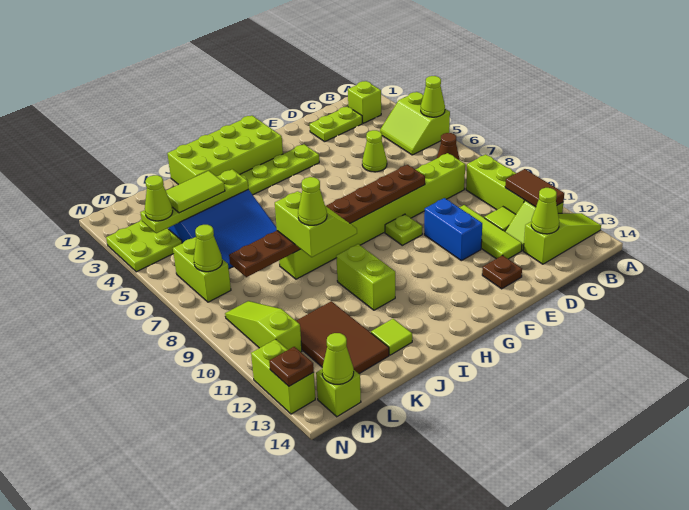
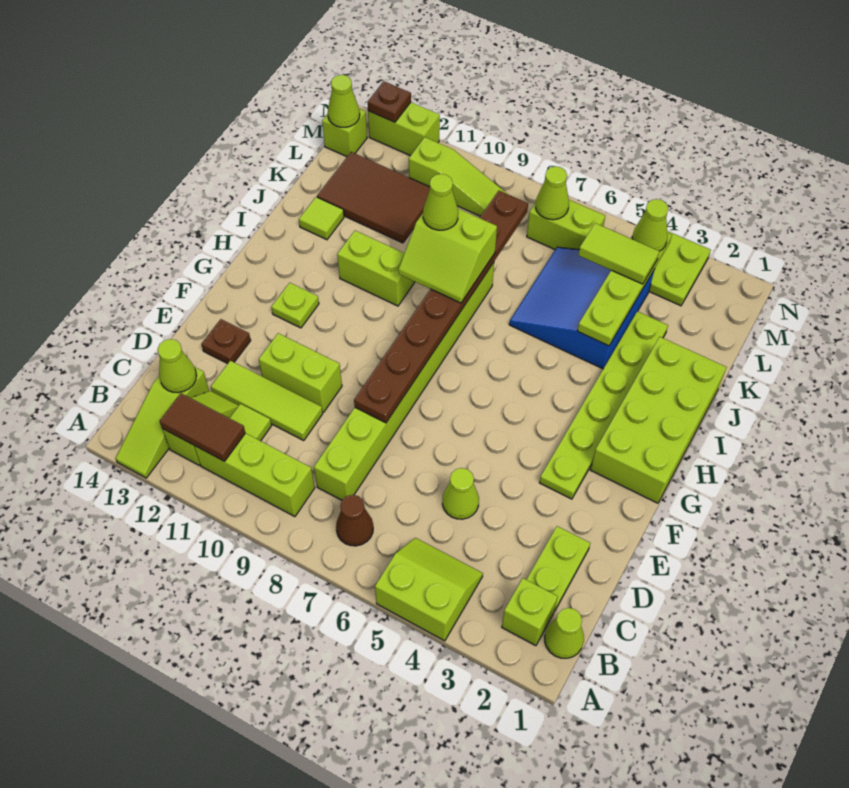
lime cone A5 level 2 -> lime cone B1 level 1
blue brick E10:E11 level 1 -> lime brick E10:E11 level 1
lime plate F9 level 1 -> lime plate G12 level 1
lime tile K4:L4 level 3 -> lime tile L4:L5 level 3

